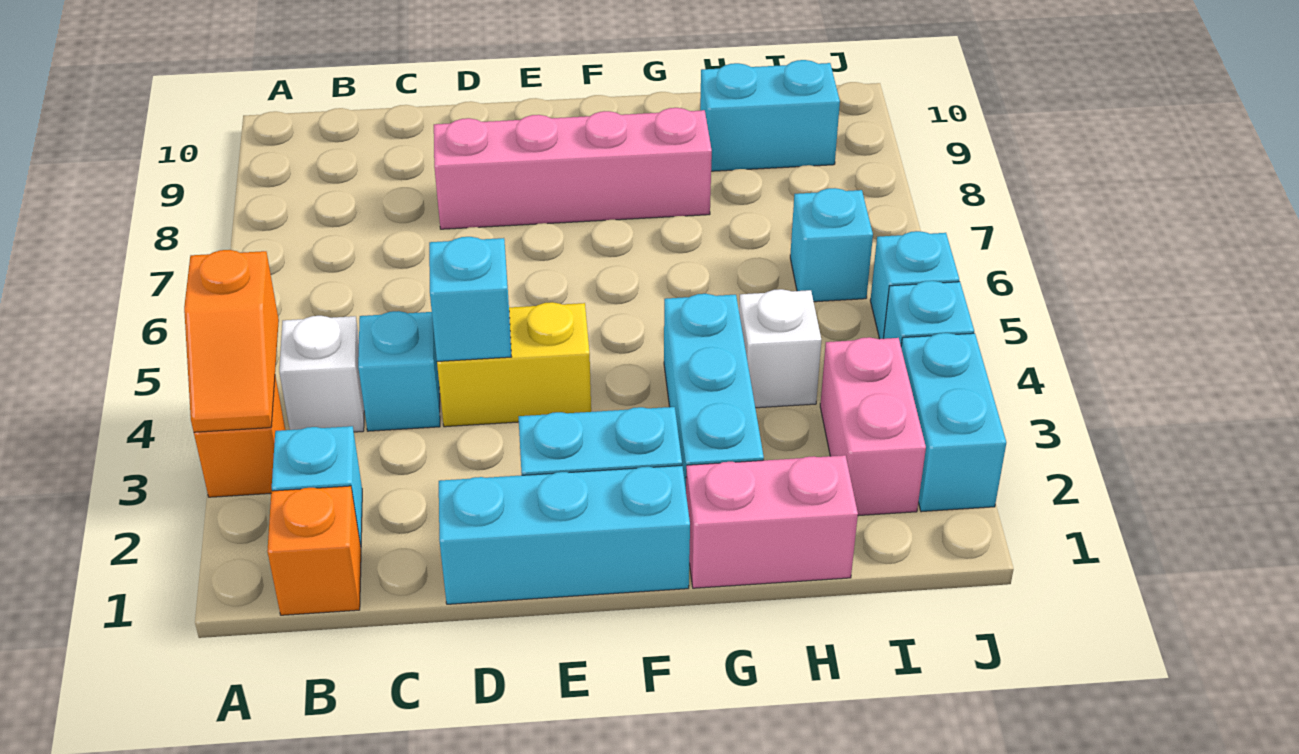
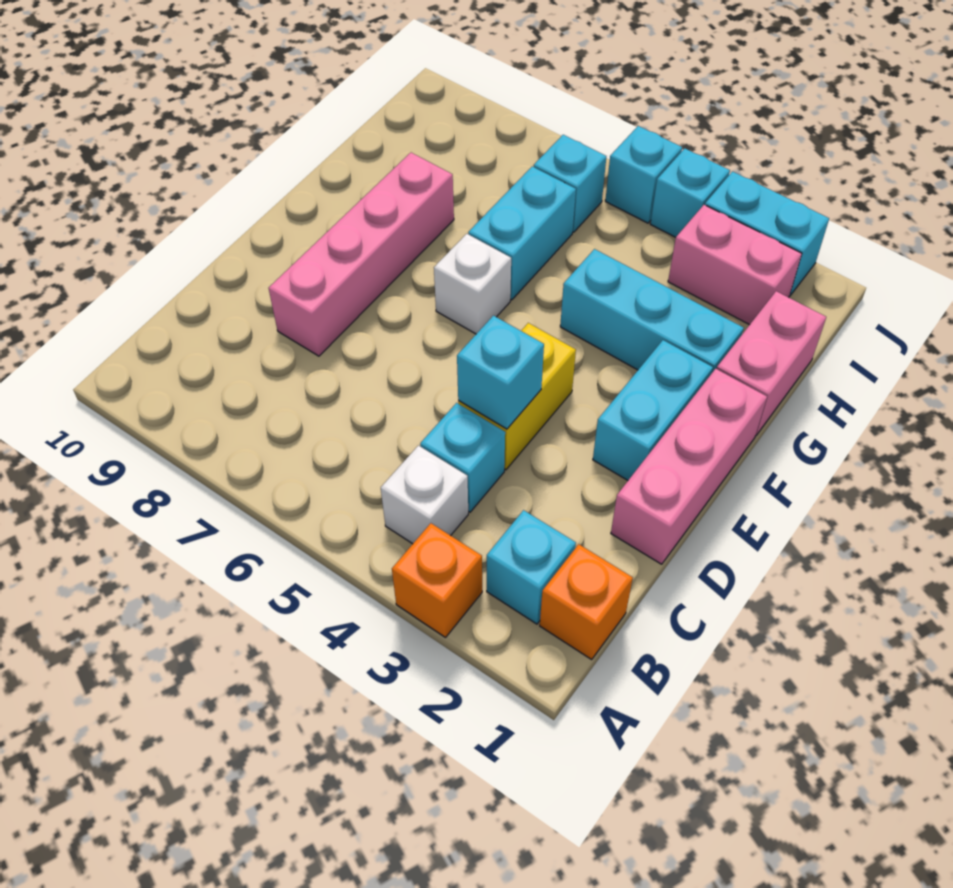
orange slope A3:A4 level 2 top 4 -> none
cyan brick D1:F1 level 1 -> pink brick D1:F1 level 1
white brick H4 level 1 -> white brick F6 level 1
cyan brick H9:I9 level 1 -> cyan brick G6:H6 level 1

